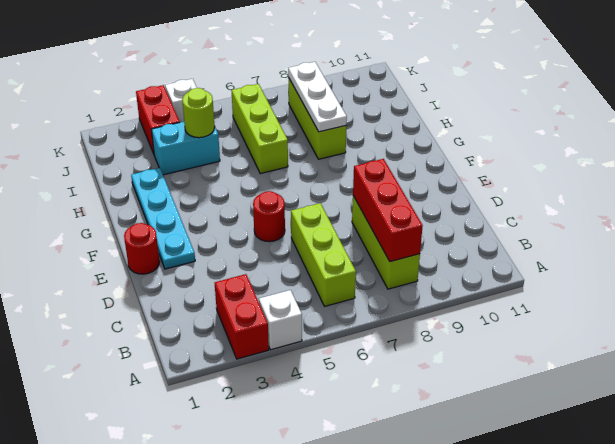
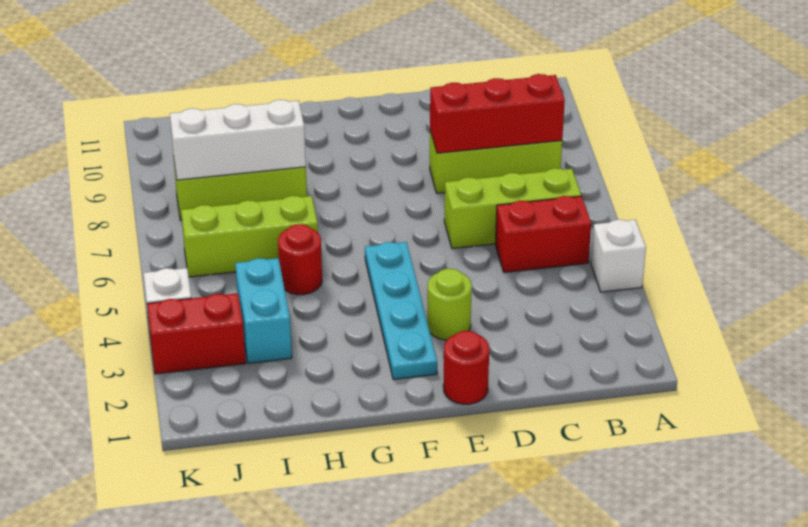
red brick A3:B3 level 1 -> red brick B5:C5 level 1
cyan plate E2:H2 level 1 -> cyan plate F2:F5 level 1
red round brick E5 level 1 -> red round brick H5 level 1
white plate H8:J8 level 2 -> white brick H8:J8 level 2
lime round brick I4 level 2 -> lime round brick E3 level 1

